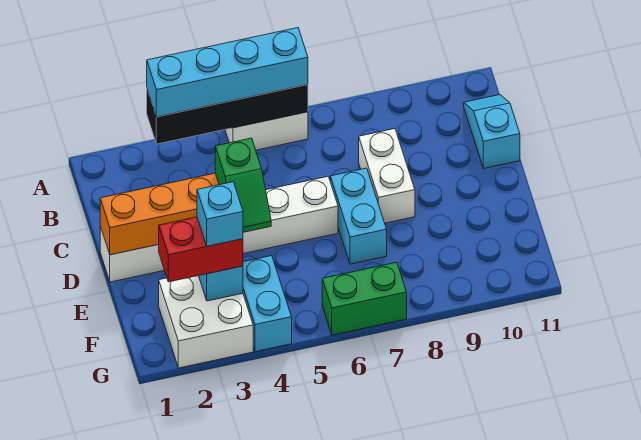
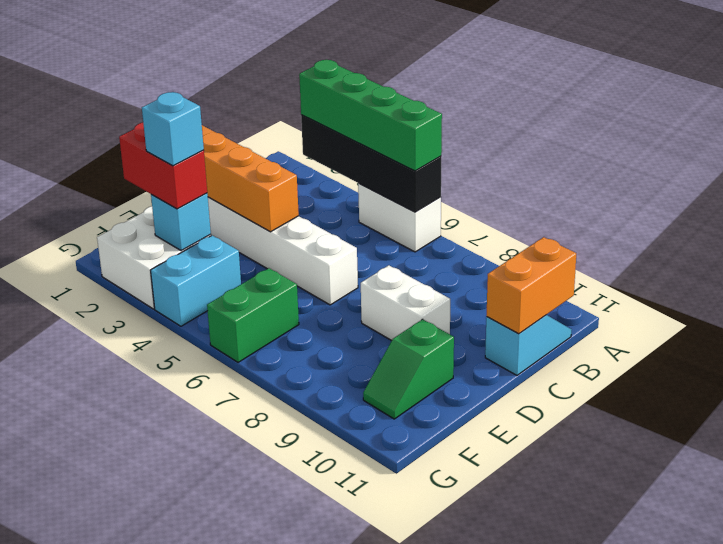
cyan brick A3:A6 level 3 -> green brick A3:A6 level 3
none -> orange brick B11:C11 level 2
white brick C8:D8 level 1 -> white brick D8:D9 level 1
green slope D4:E4 level 3 top D -> green slope E10:F10 level 1 top E
cyan brick D7:E7 level 1 -> none
green brick G6:G7 level 1 -> green brick F6:G6 level 1

